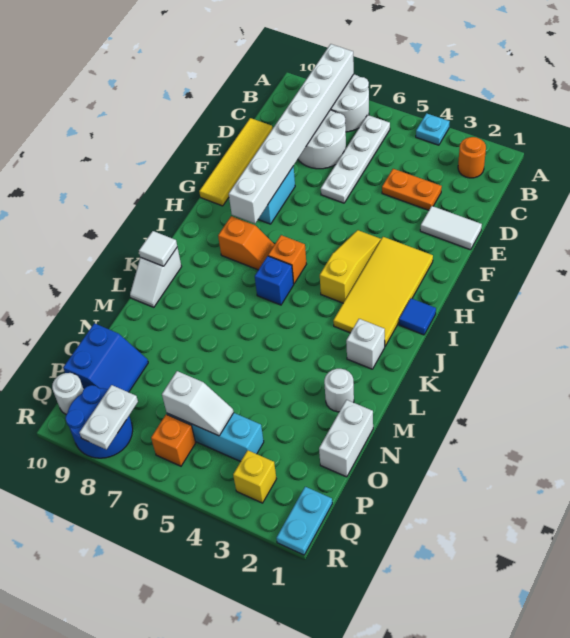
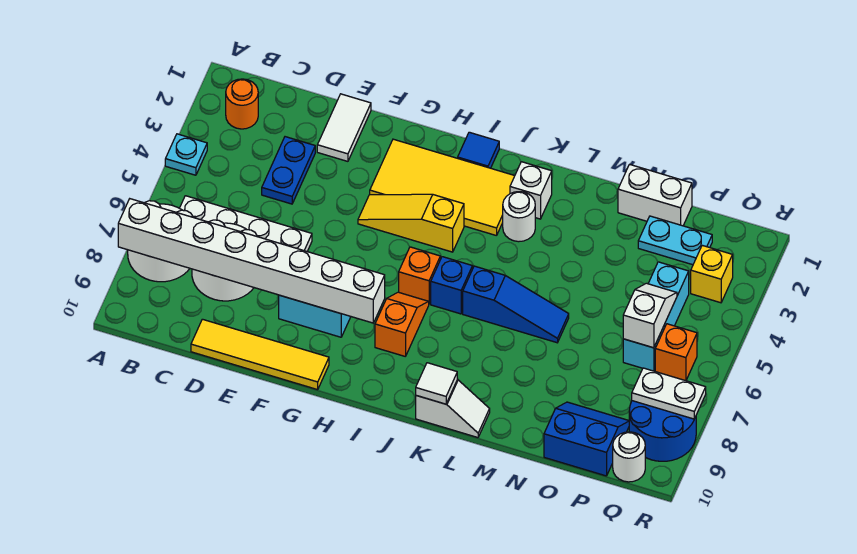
orange plate D3:D4 level 1 -> blue plate D3:D4 level 1
none -> blue slope K6:M6 level 1 top K
white round brick M2 level 1 -> white round brick K3 level 1
cyan plate Q1:R1 level 1 -> cyan plate O2:P2 level 1

